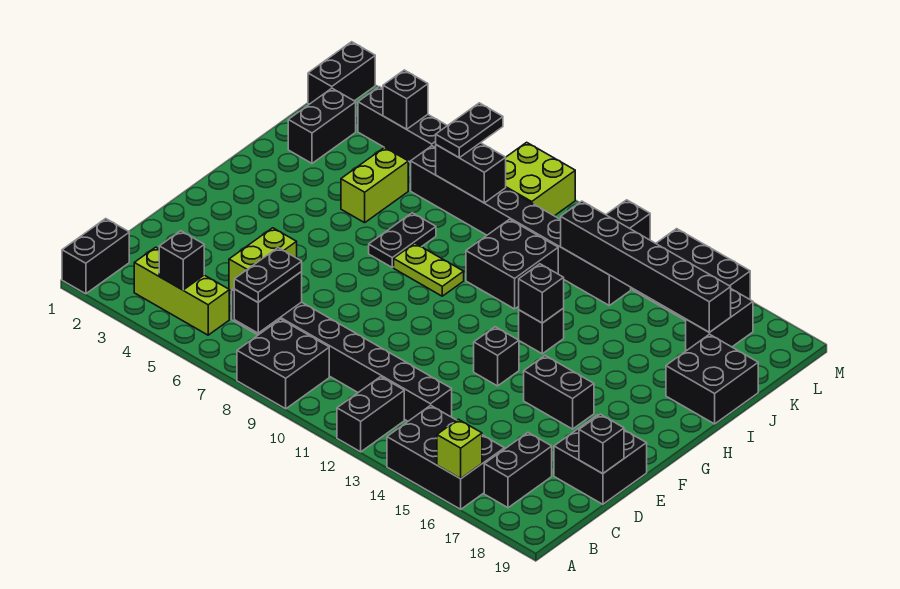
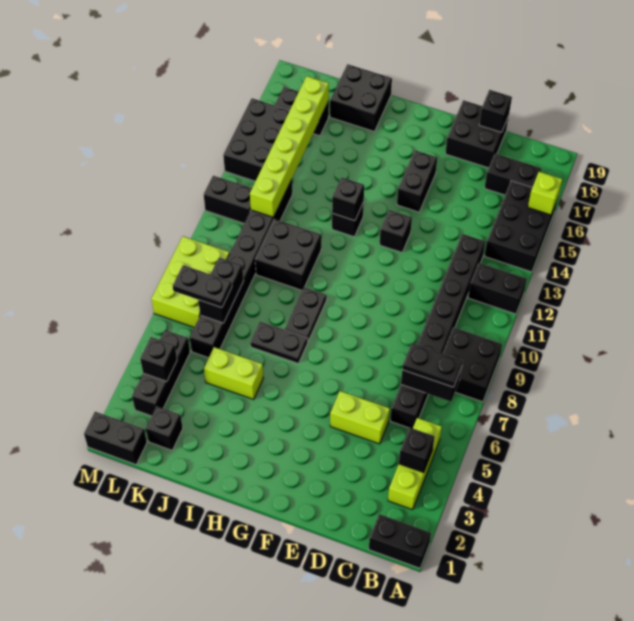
lime plate H8:H9 level 1 -> black plate H8:H9 level 1
black brick J2:K2 level 1 -> black brick K2 level 1
black brick K12:K17 level 2 -> lime brick K12:K17 level 2
lime brick L8:M9 level 1 -> lime brick L7:M9 level 1

